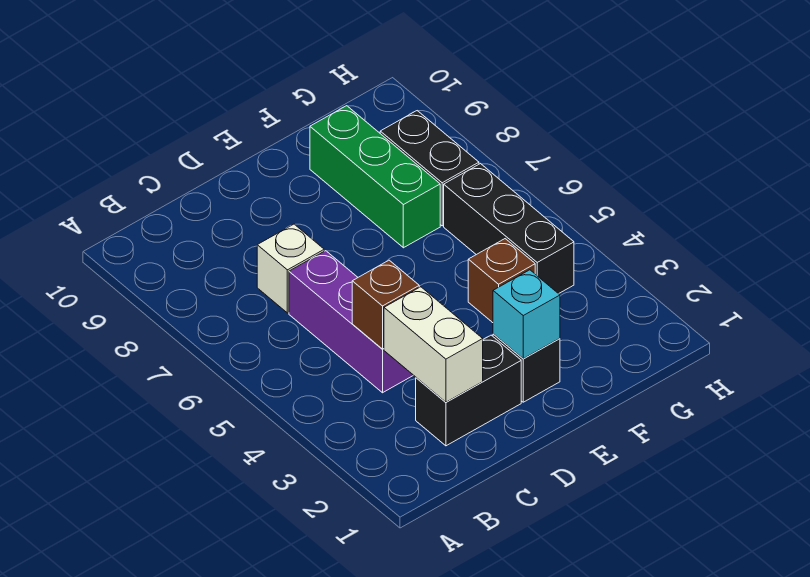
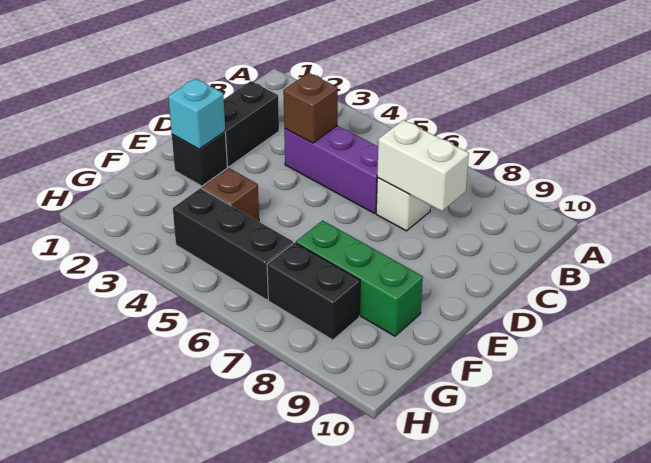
white brick C2:C3 level 2 -> white brick C7:C8 level 2

